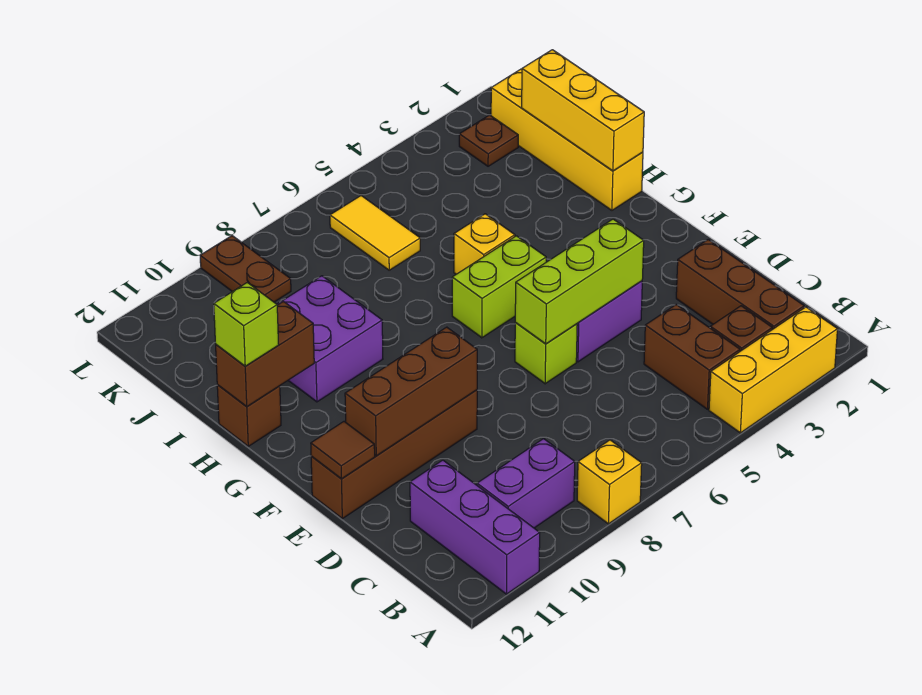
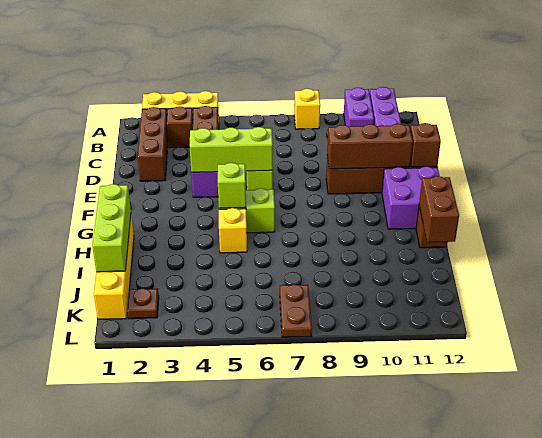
purple brick B9:B10 level 1 -> purple brick A10:B10 level 1
brown tile E12 level 2 -> brown brick E12 level 2
yellow brick H1:J1 level 2 -> lime brick H1:J1 level 2
purple brick H9:I10 level 1 -> purple brick F11:G12 level 1
brown brick H11:H12 level 2 -> brown brick H12:I12 level 2
lime brick H12 level 3 -> lime brick G5 level 2
yellow tile J6:K6 level 1 -> none
brown plate K9:L9 level 1 -> brown plate K7:L7 level 1

